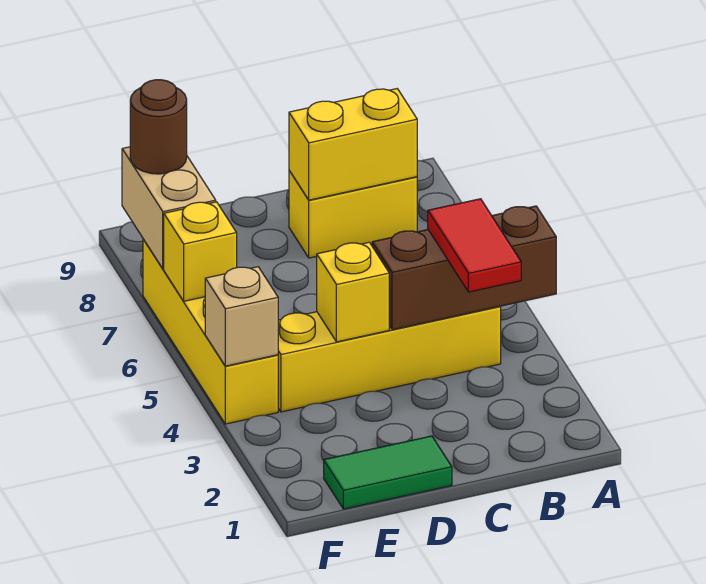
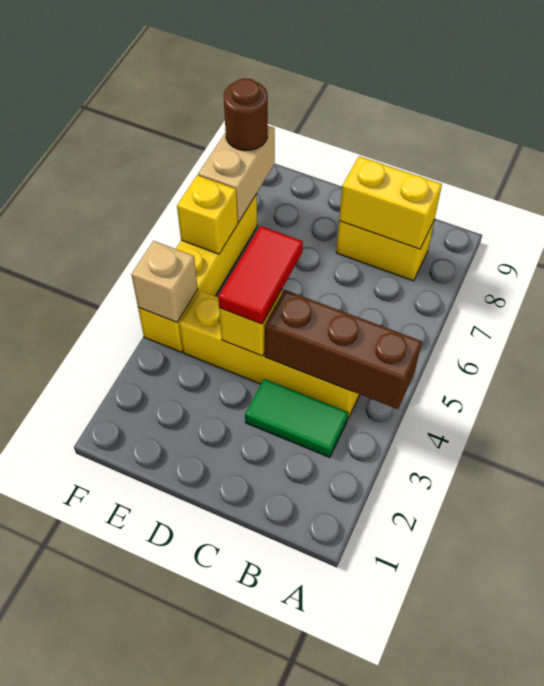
red tile B3:B4 level 3 -> red tile D4:D5 level 3
green tile D1:E1 level 1 -> green tile B3:C3 level 1

